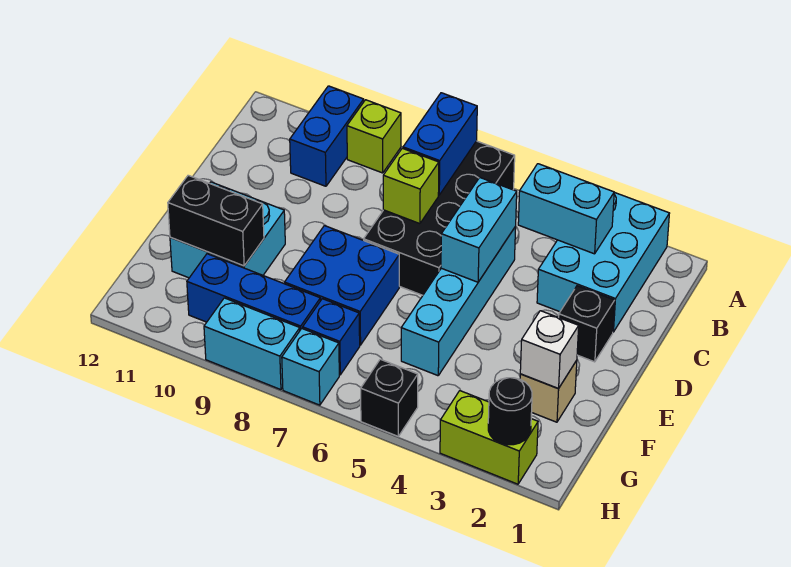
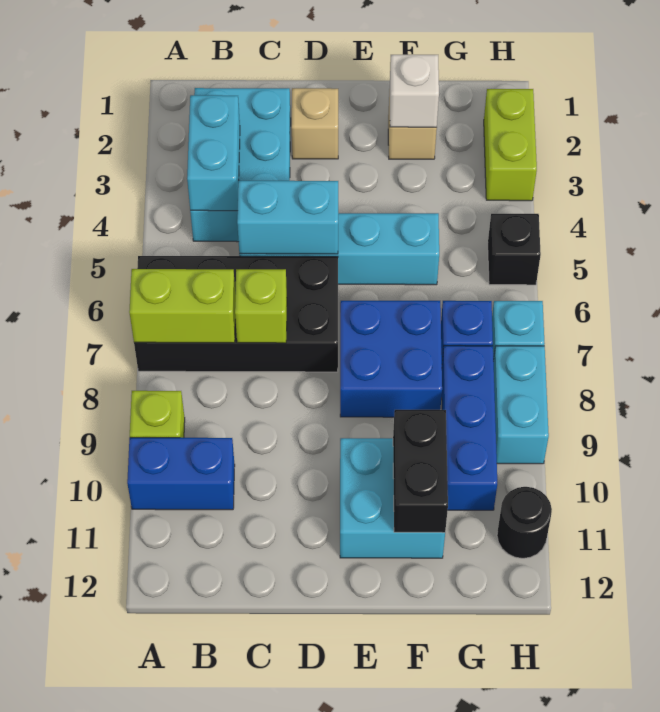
cyan brick A2:C3 level 1 -> cyan brick B2:C4 level 1
blue brick A7:B7 level 2 -> lime brick A7:B7 level 2
black brick D2 level 1 -> tan brick D2 level 1
black round brick H2 level 2 -> black round brick H11 level 1

